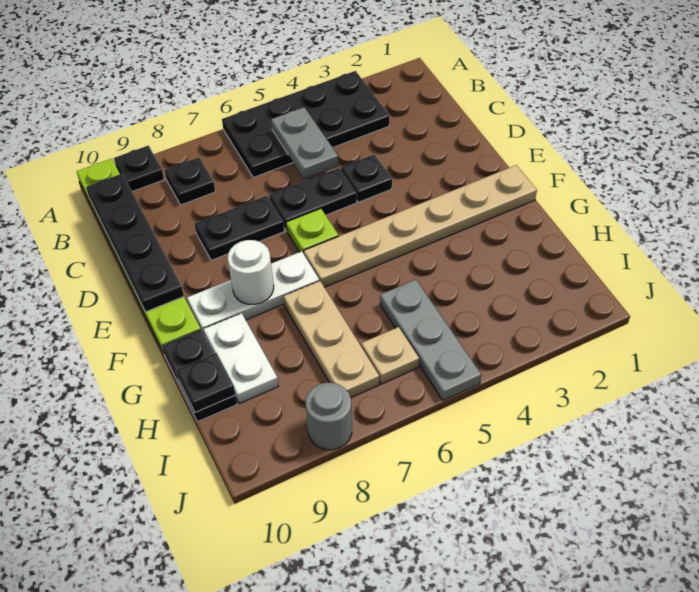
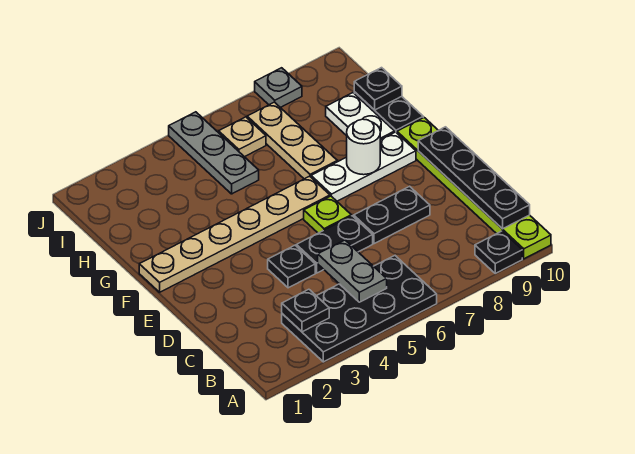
black plate B8 level 1 -> black plate B3 level 2
grey round brick J8 level 1 -> grey plate J8 level 1

